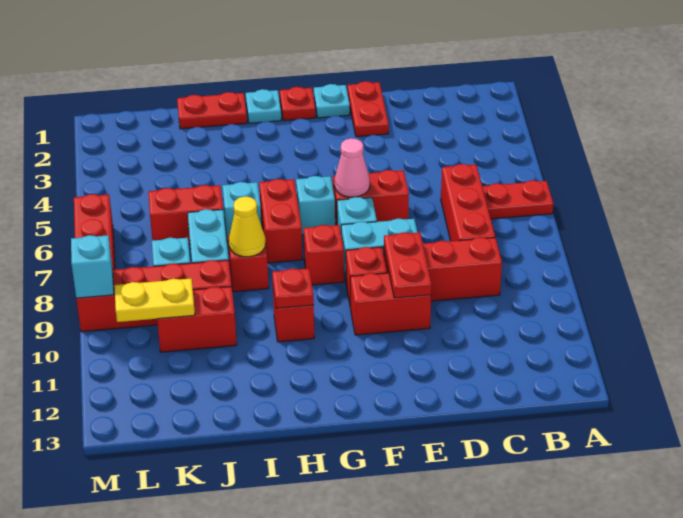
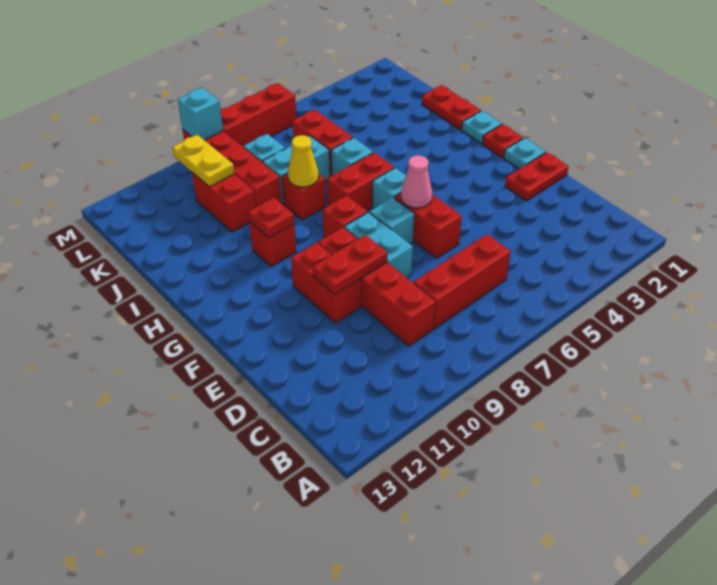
red plate A6:B6 level 1 -> none

